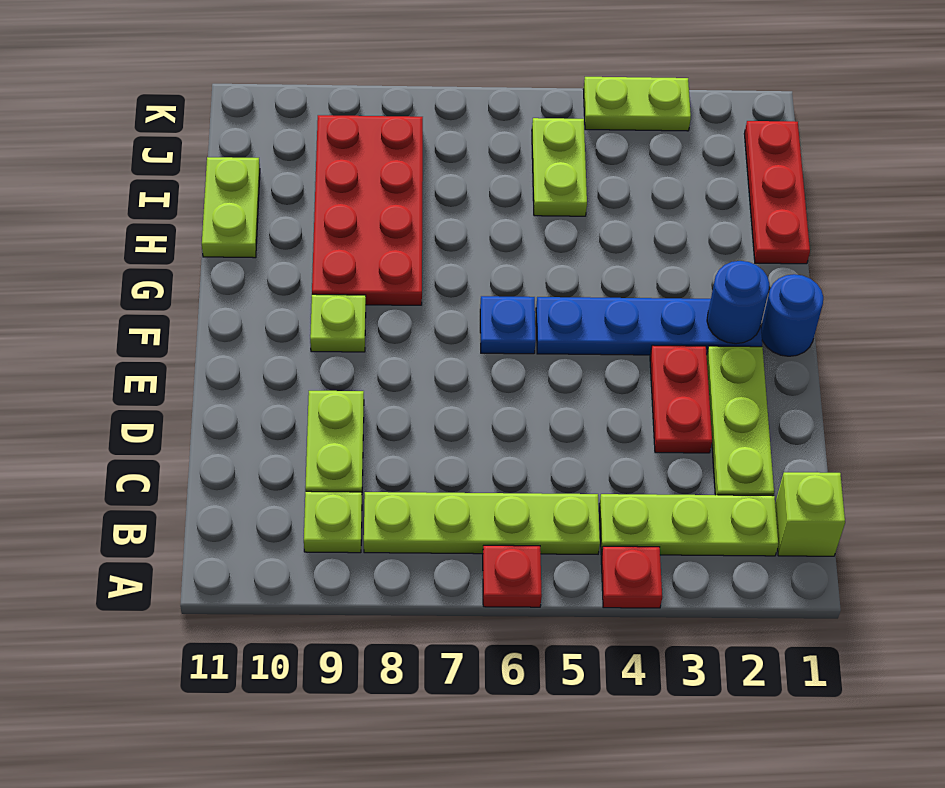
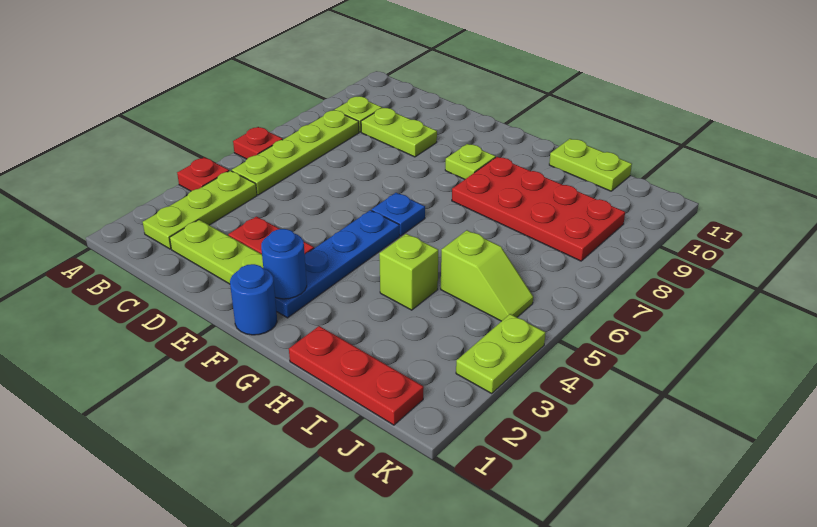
lime brick B1 level 1 -> lime brick H4 level 1
lime plate I5:J5 level 1 -> lime slope I5:J5 level 1 top I

